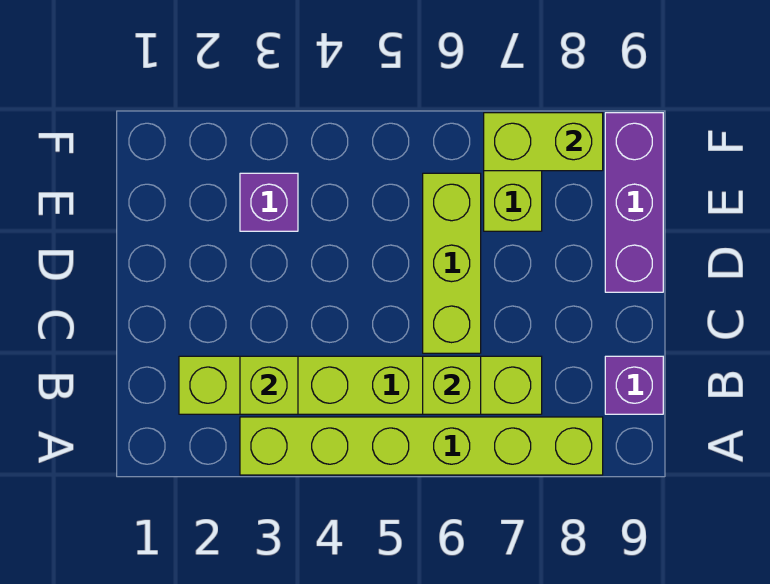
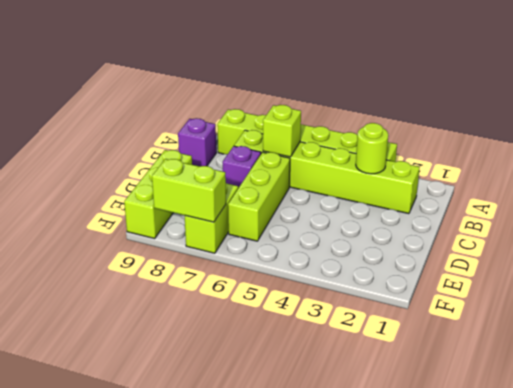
lime brick B3 level 2 -> lime round brick B3 level 2
purple brick D9:F9 level 1 -> lime brick D9:F9 level 1
purple brick E3 level 1 -> purple brick C7 level 1

